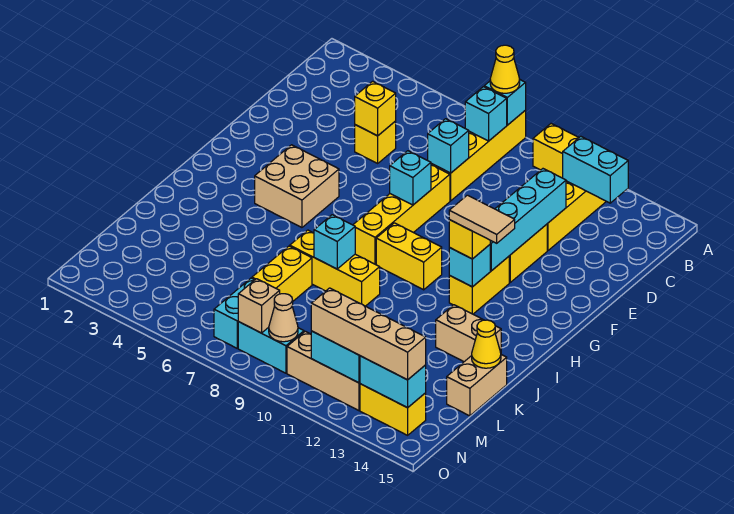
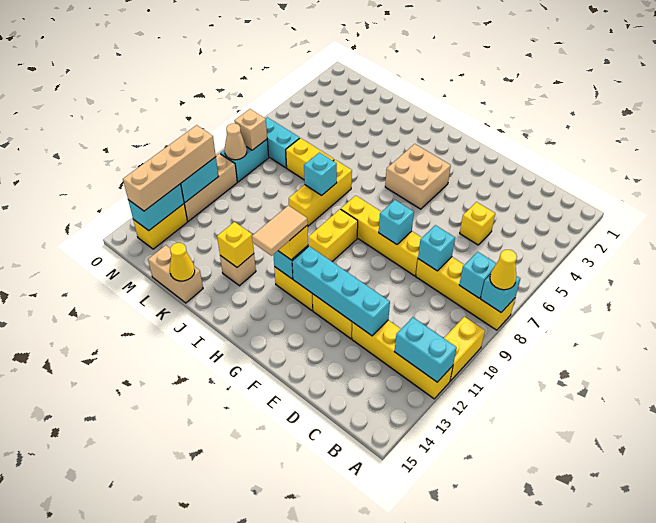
cyan brick B12:B13 level 2 -> cyan brick A12:B12 level 2
yellow brick D5 level 2 -> yellow brick J13 level 2
tan brick J13:J14 level 1 -> tan brick J13 level 1

